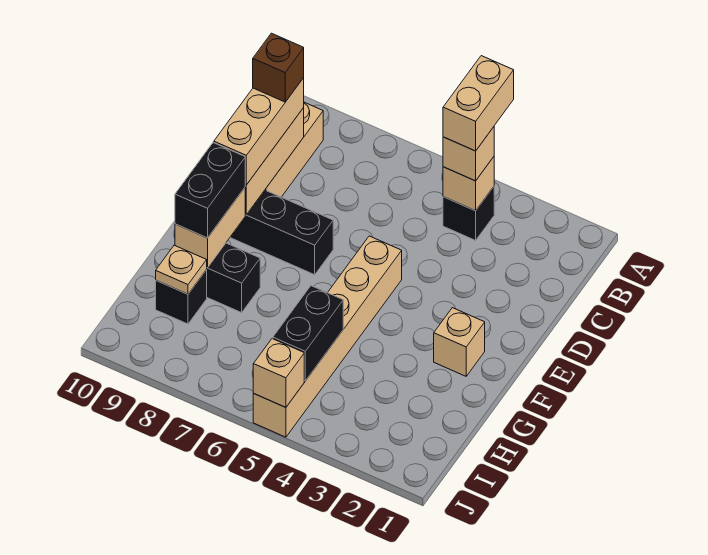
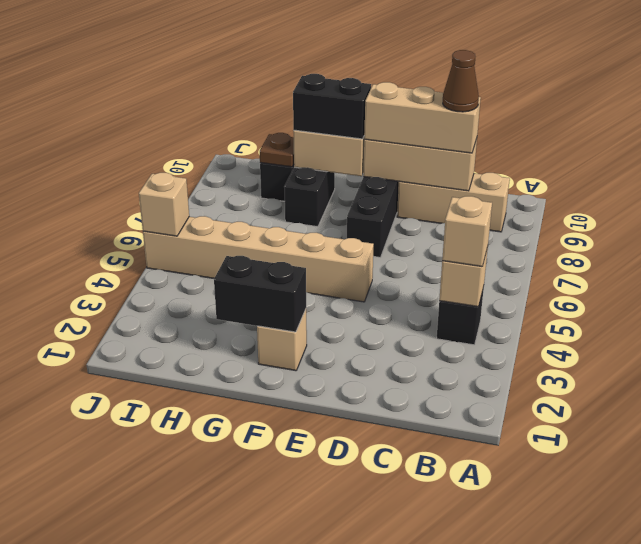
tan brick A4:B4 level 4 -> none
brown brick C9 level 4 -> brown cone C9 level 4
black brick H5:I5 level 2 -> black brick F2:G2 level 2
tan plate H9 level 2 -> brown plate H9 level 2

